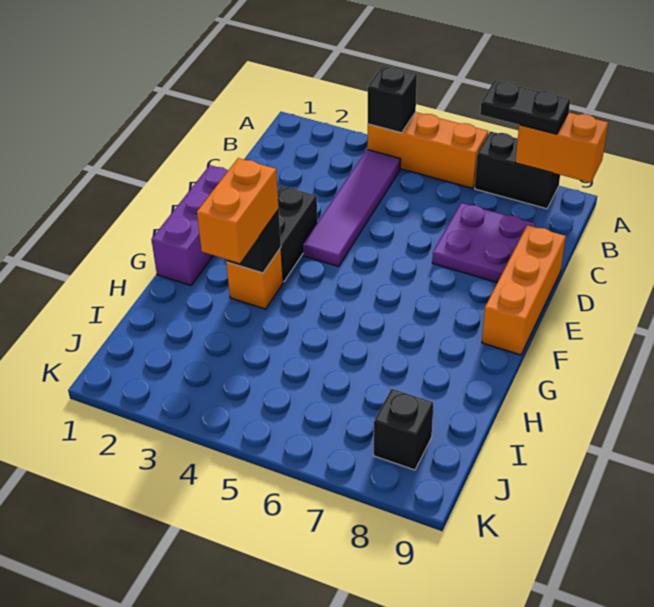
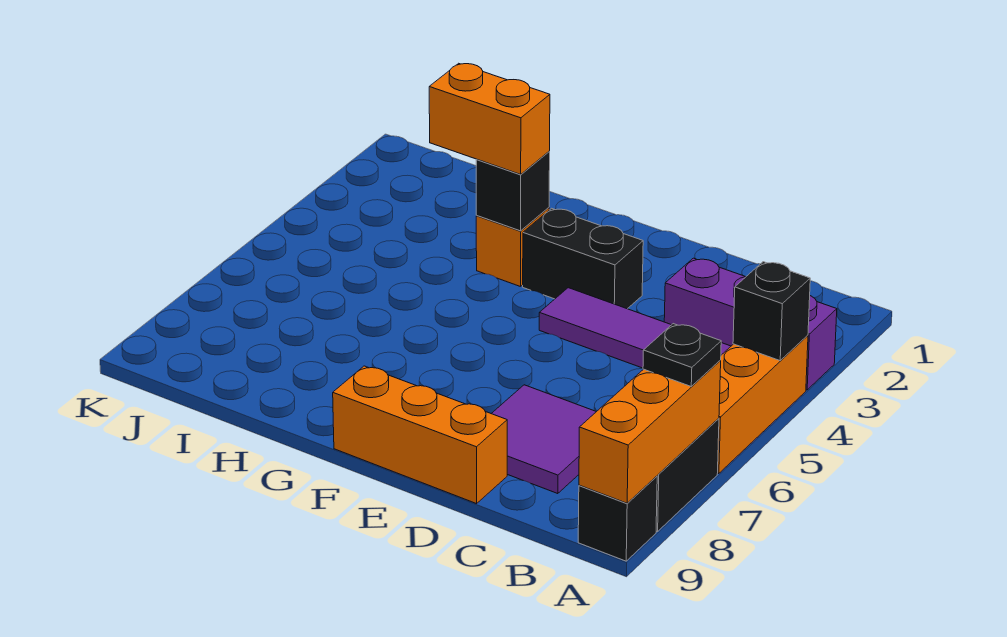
black plate A7:A8 level 3 -> black plate A7 level 3
orange brick A8:A9 level 2 -> orange brick A7:A9 level 2
purple plate C7:D8 level 1 -> purple tile C7:D8 level 1
purple brick E1:G1 level 1 -> purple brick A3:C3 level 1
black brick J8 level 1 -> black brick A9 level 1

